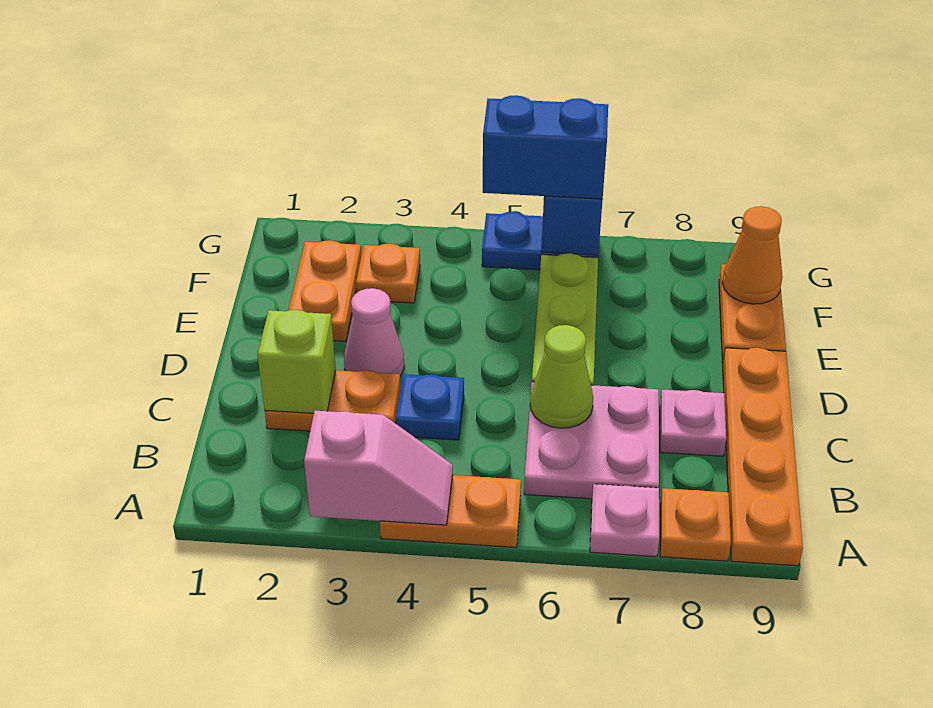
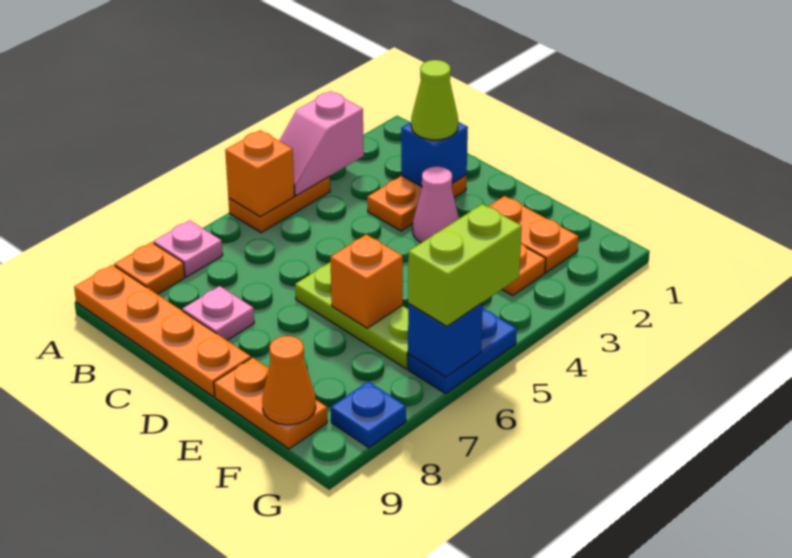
none -> orange brick A5 level 2
pink plate B6:C7 level 1 -> none
lime brick C2 level 2 -> blue brick C2 level 2
blue plate C4 level 1 -> blue plate G8 level 1
lime cone C6 level 2 -> lime cone C2 level 3
none -> orange brick E6 level 2
blue brick G5:G6 level 3 -> lime brick G5:G6 level 3

